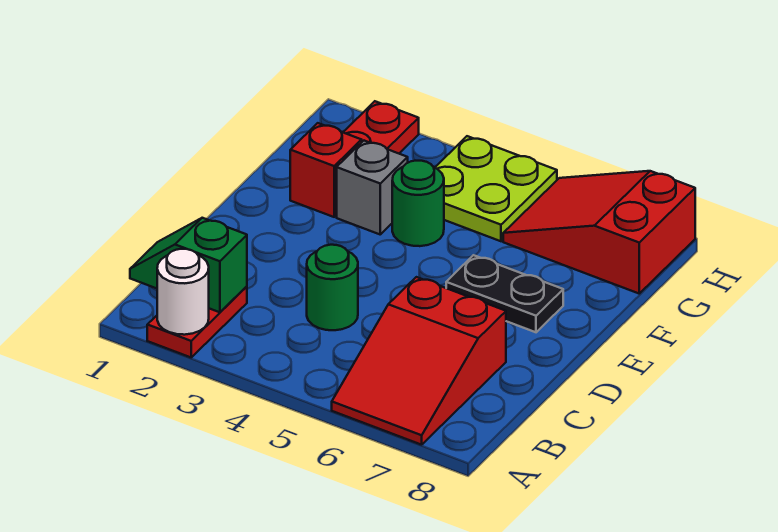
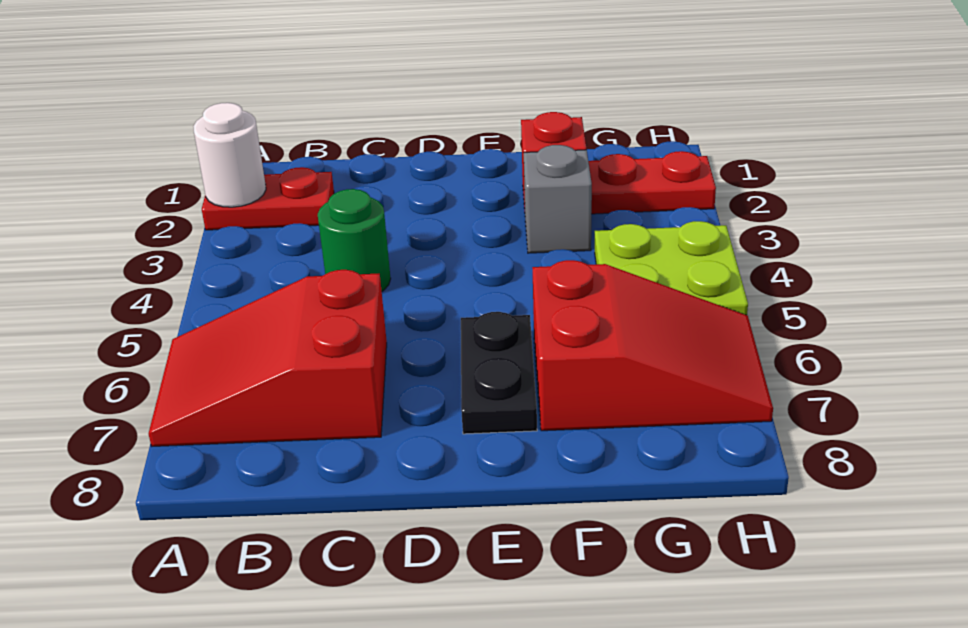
green slope B1:B2 level 2 top 2 -> none
green round brick F4 level 1 -> none
red slope G6:H8 level 1 top 8 -> red slope F6:H7 level 1 top F

